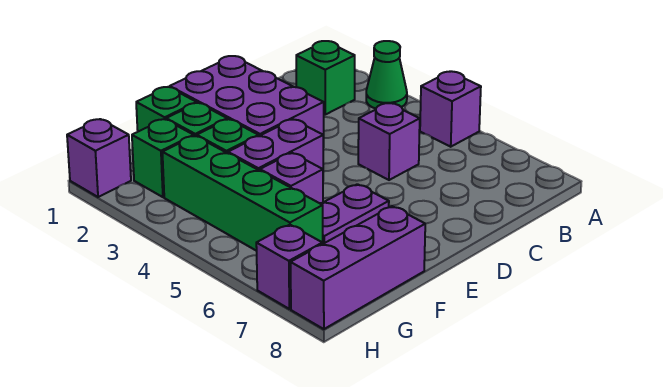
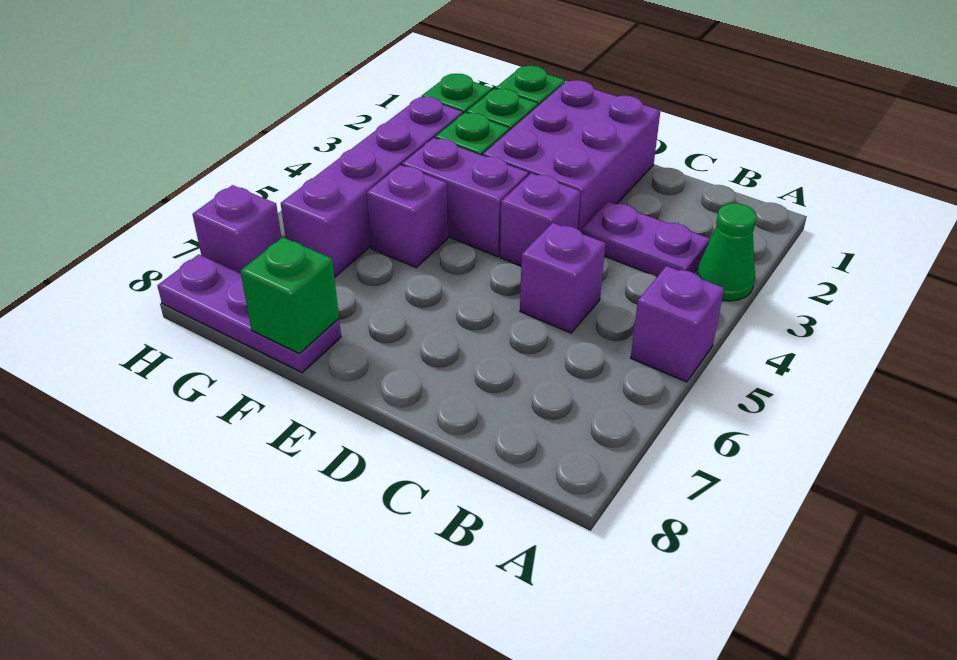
green brick B2 level 1 -> green brick F8 level 2
purple plate E6:F6 level 1 -> purple plate B3:C3 level 1
purple brick F8:H8 level 1 -> purple plate F8:H8 level 1
green brick G3:G6 level 1 -> purple brick G3:G6 level 1
purple brick H1 level 1 -> purple brick D4 level 1

